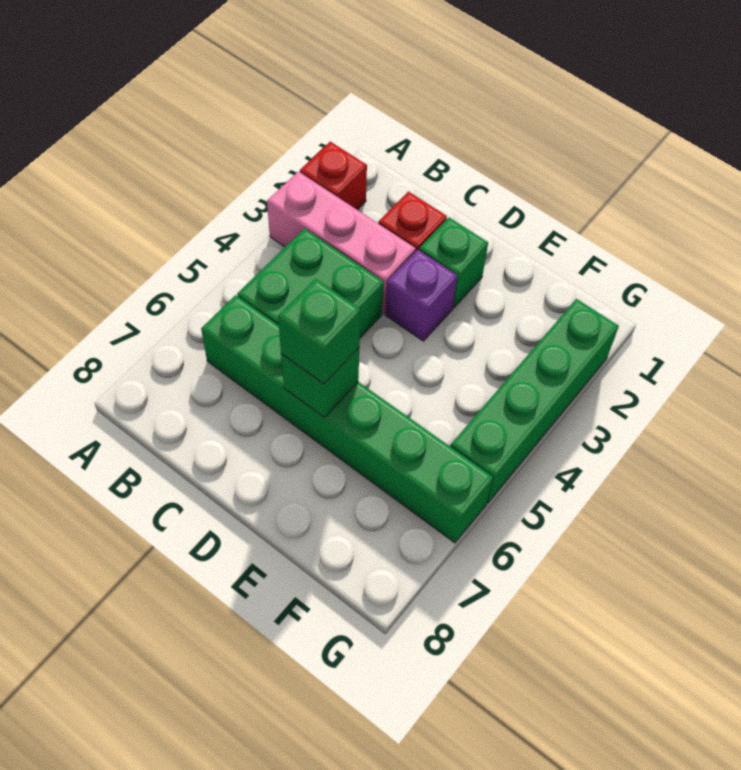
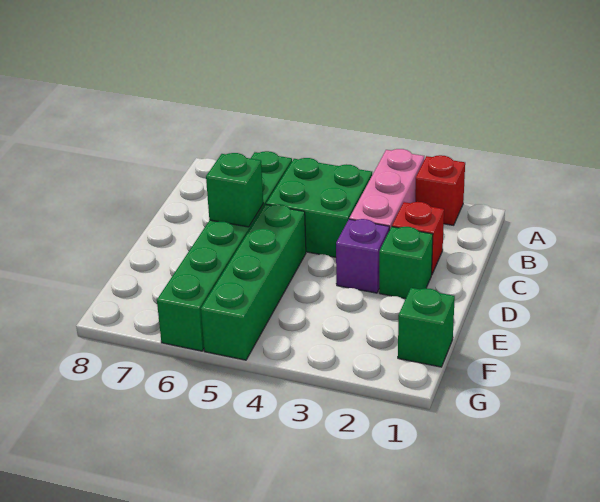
green brick D6 level 3 -> green brick F1 level 1
green brick G2:G5 level 1 -> green brick D5:G5 level 1

